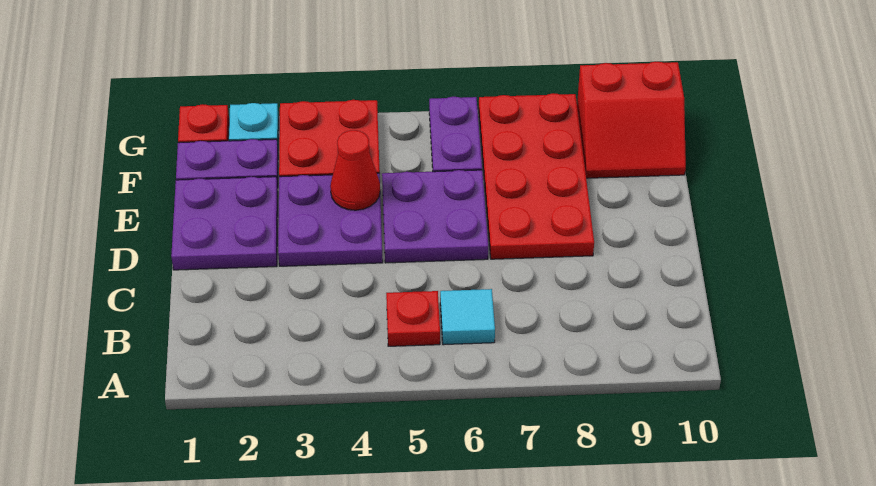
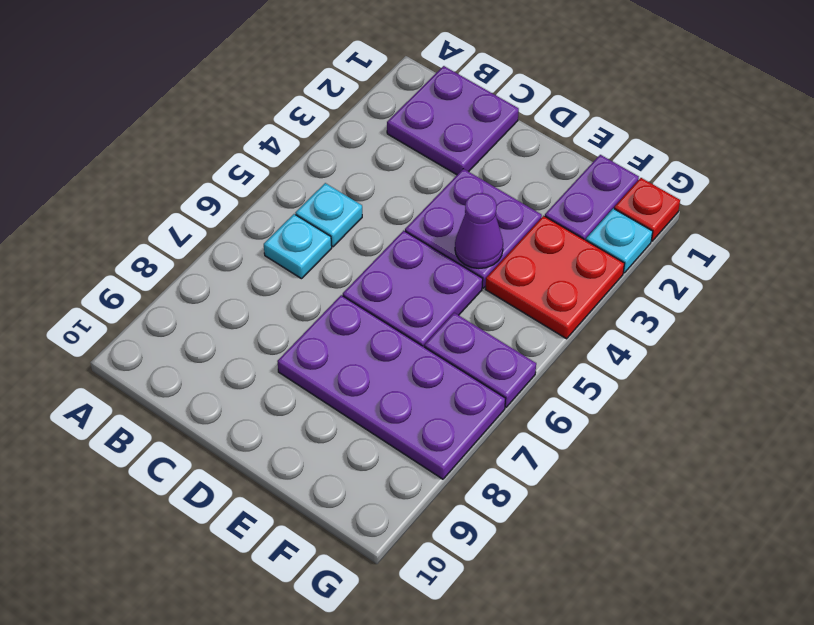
red plate B5 level 1 -> cyan plate B5 level 1
cyan tile B6 level 1 -> cyan plate B6 level 1
purple plate D1:E2 level 1 -> purple plate B1:C2 level 1
red plate D7:G8 level 1 -> purple plate D7:G8 level 1
red cone E4 level 2 -> purple cone E4 level 2
red slope F9:G10 level 1 top G -> none

